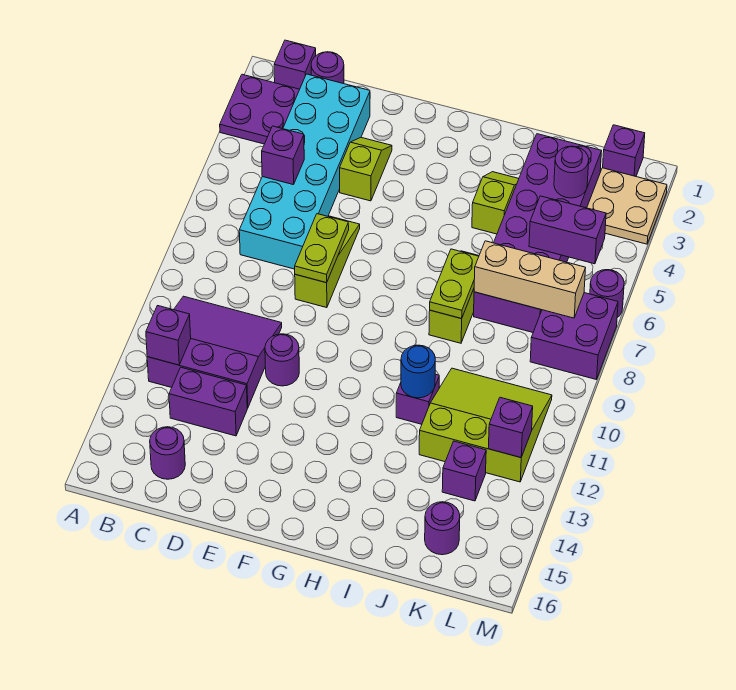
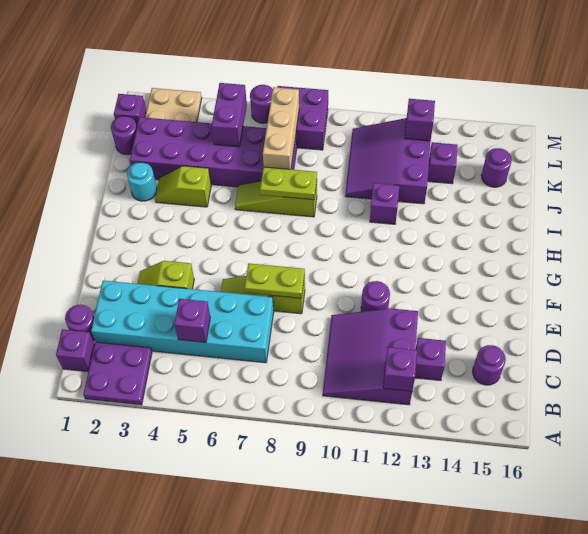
purple brick C13:D13 level 1 -> purple brick C13 level 1
none -> cyan round brick I2 level 1
blue round brick I11 level 2 -> none
lime slope J10:L12 level 1 top 12 -> purple slope J10:L12 level 1 top 12
purple round brick K3 level 2 -> purple round brick K1 level 1

